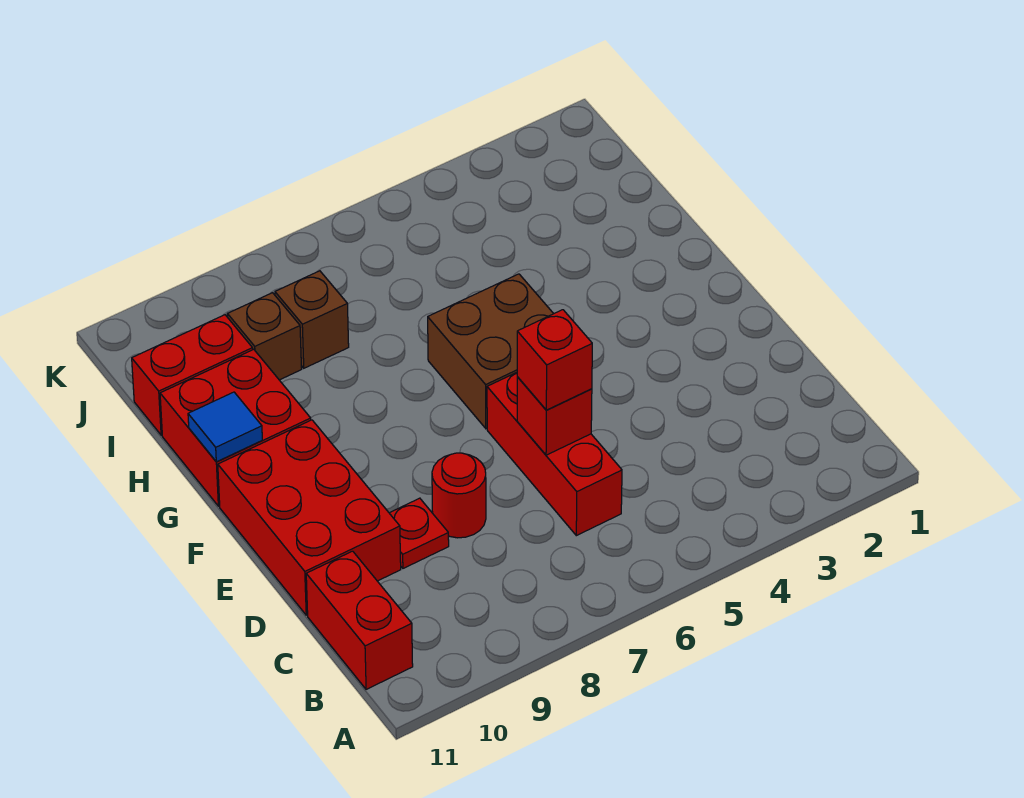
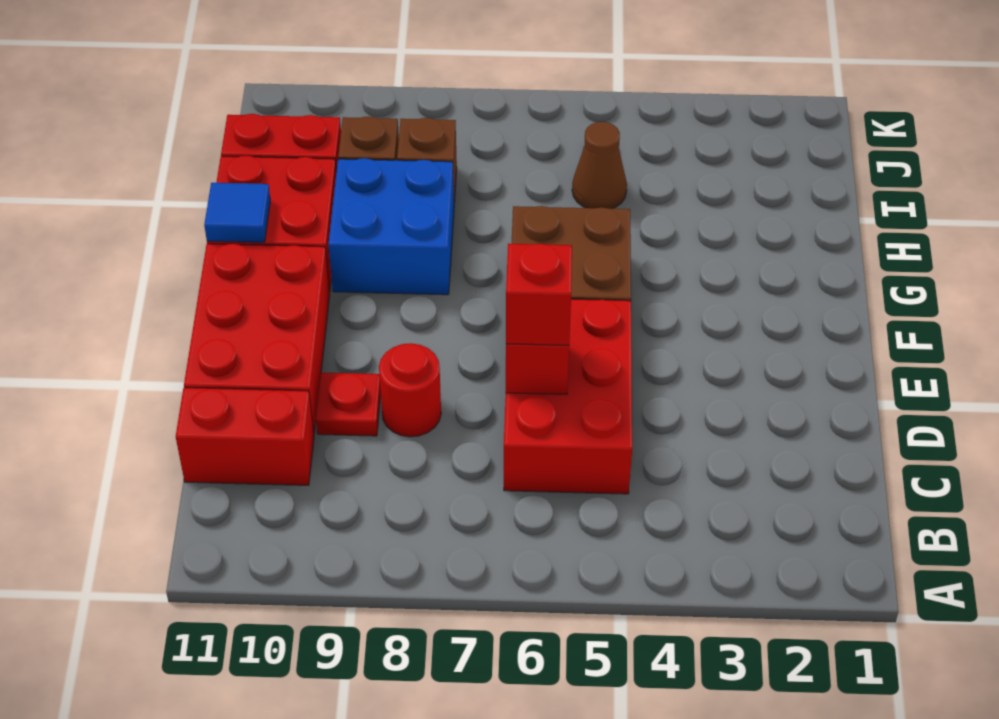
red brick B11:C11 level 1 -> red brick C10:C11 level 1
red brick C6:E6 level 1 -> red brick C5:E6 level 1
none -> blue brick G8:H9 level 1
none -> brown cone I5 level 1

